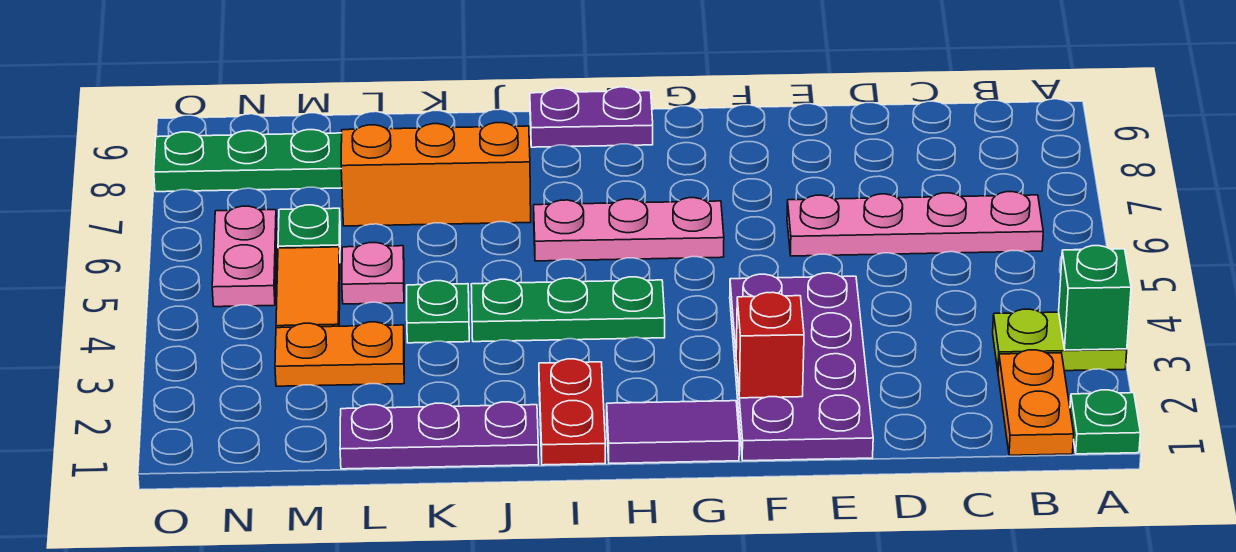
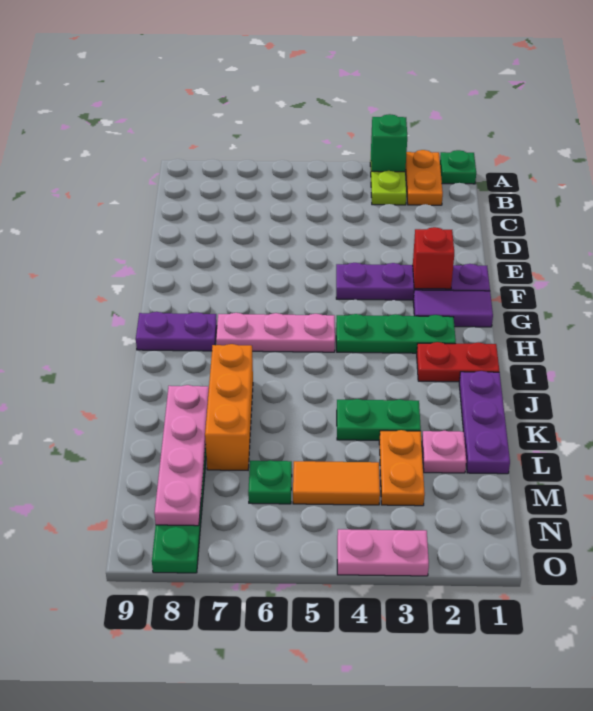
orange plate B1:B2 level 1 -> orange plate A2:B2 level 1
pink plate B6:E6 level 1 -> pink plate K8:N8 level 2
purple plate E1:F4 level 1 -> purple plate F1:F4 level 1
purple tile G1:H1 level 1 -> purple tile G1:G2 level 1
pink plate G6:I6 level 1 -> pink plate H5:H7 level 1
green plate H4:J4 level 1 -> green plate H2:H4 level 1
purple plate H9:I9 level 1 -> purple plate H8:H9 level 1
green plate K4 level 1 -> green plate K3:K4 level 1
pink plate L5 level 1 -> pink plate L2 level 1
pink plate N5:N6 level 1 -> pink plate O3:O4 level 1

